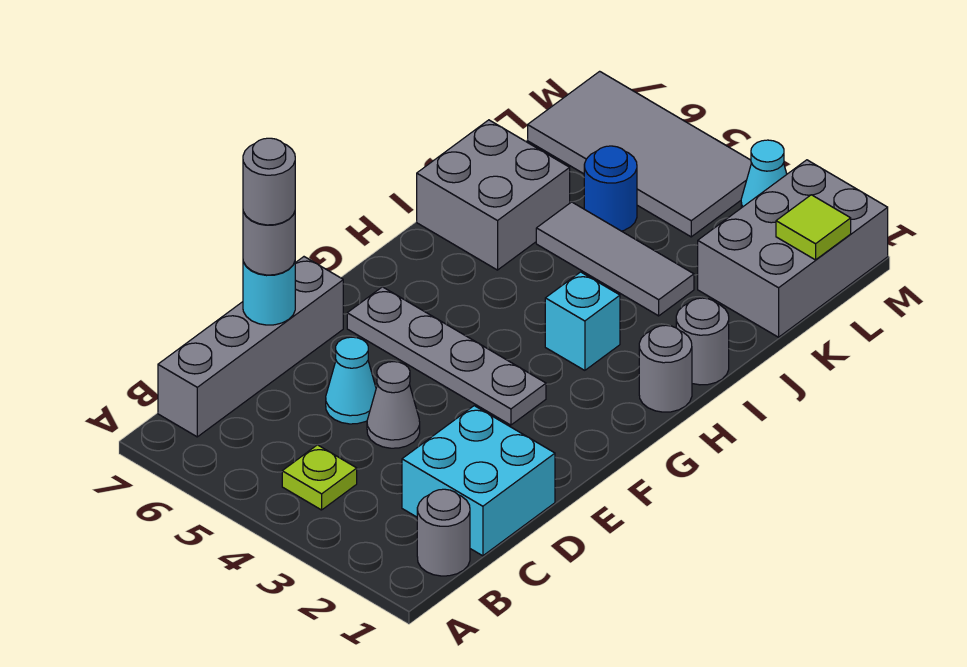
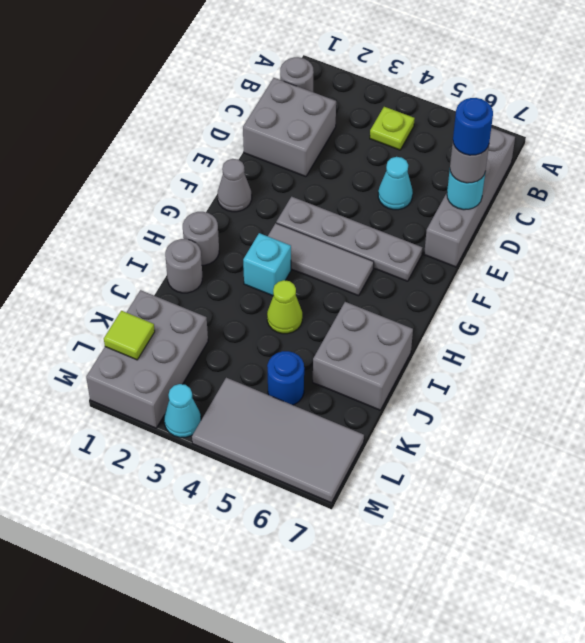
cyan brick C1:D2 level 1 -> grey brick C1:D2 level 1
grey cone D4 level 1 -> grey cone F1 level 1
grey round brick D7 level 4 -> blue round brick D7 level 4
none -> lime cone I4 level 1
grey tile J3:J5 level 1 -> grey tile G3:G5 level 1

